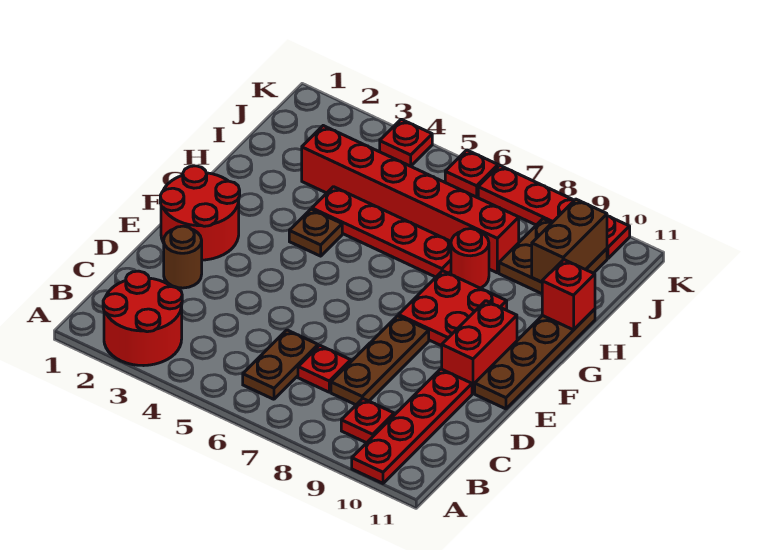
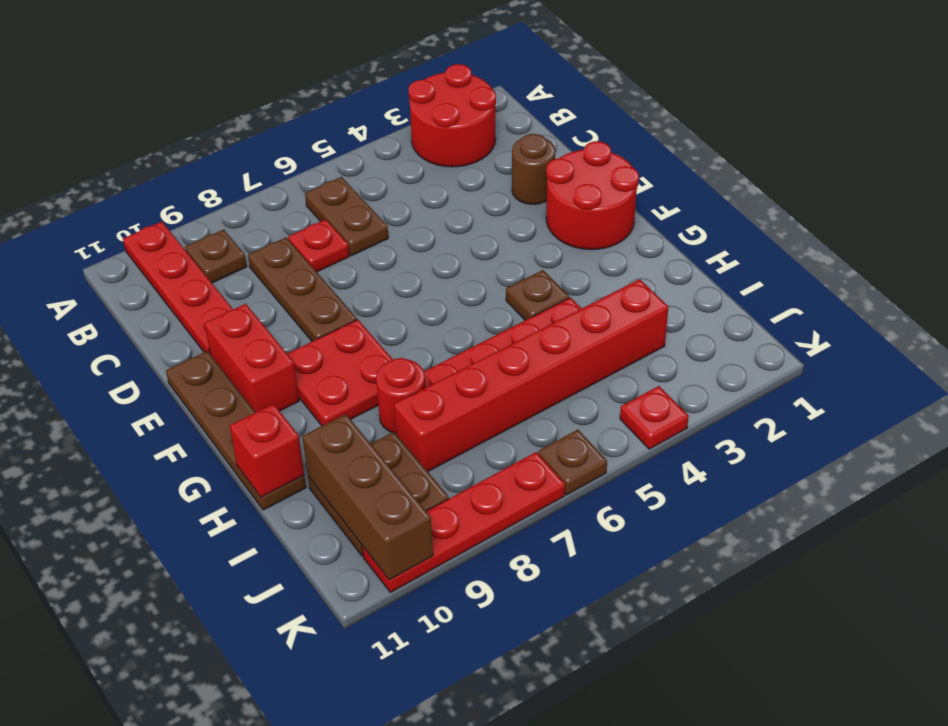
red plate B9 level 1 -> brown plate B9 level 1
brown brick I10:J10 level 2 -> brown brick I10:K10 level 2
red plate K6 level 1 -> brown plate K6 level 1

